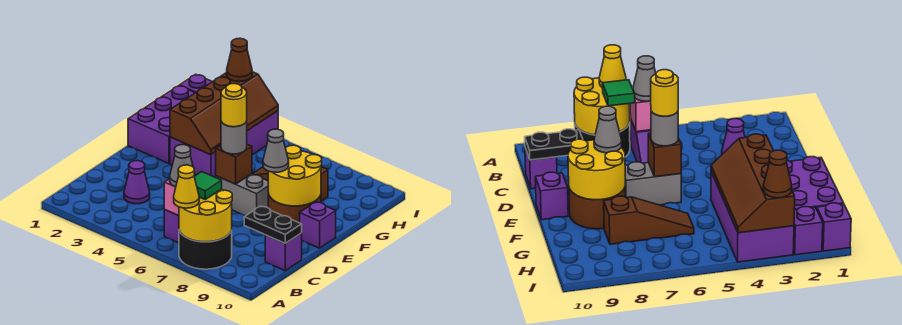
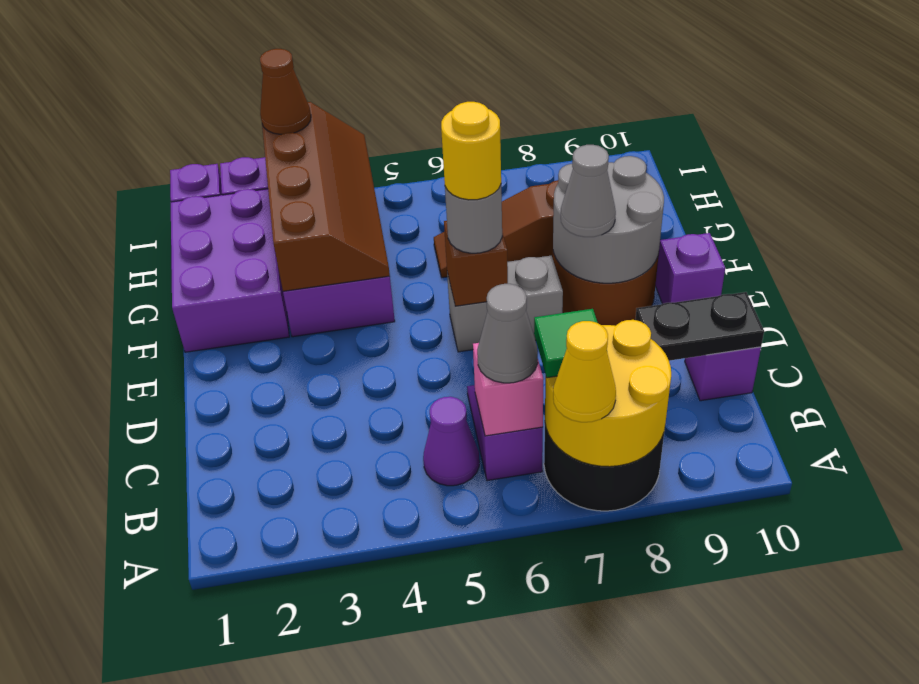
purple cone C3 level 1 -> purple cone B5 level 1
yellow round brick E8:F9 level 2 -> grey round brick E8:F9 level 2

